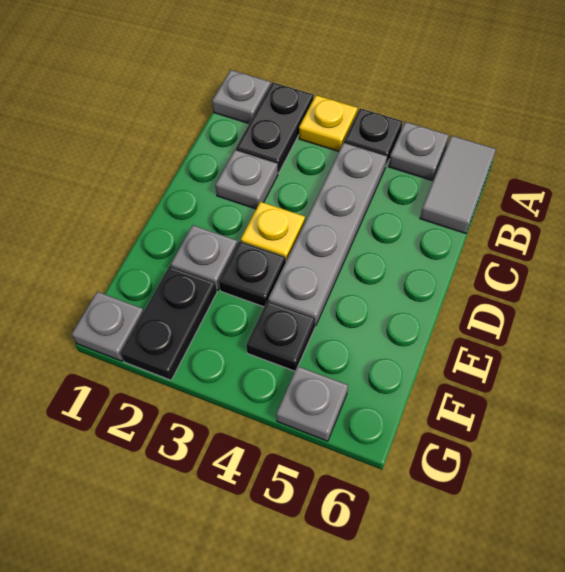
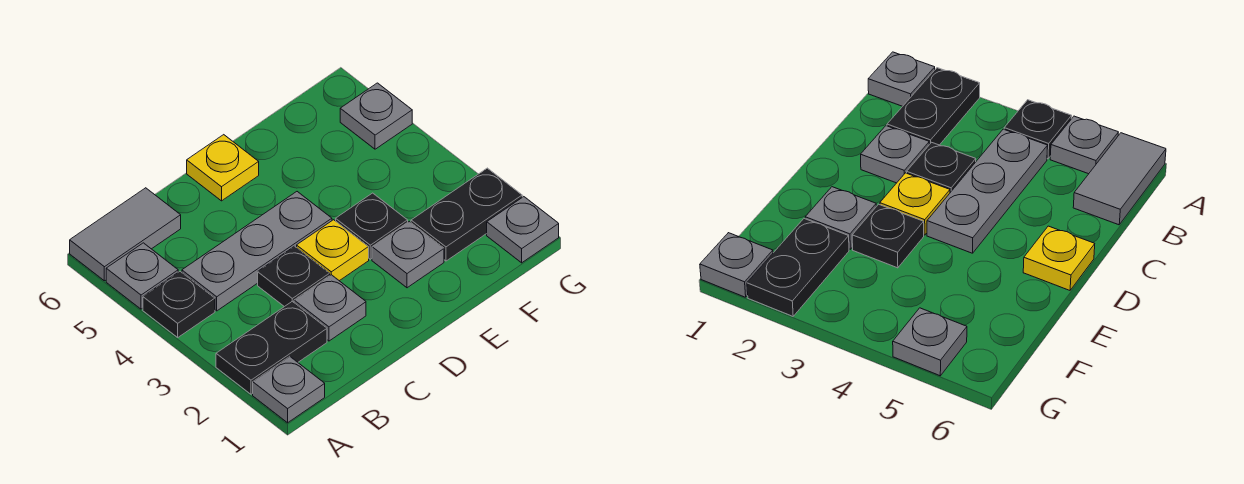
yellow plate A3 level 1 -> yellow plate D6 level 1
grey plate B4:E4 level 1 -> grey plate B4:D4 level 1
black plate F4 level 1 -> black plate C3 level 1

